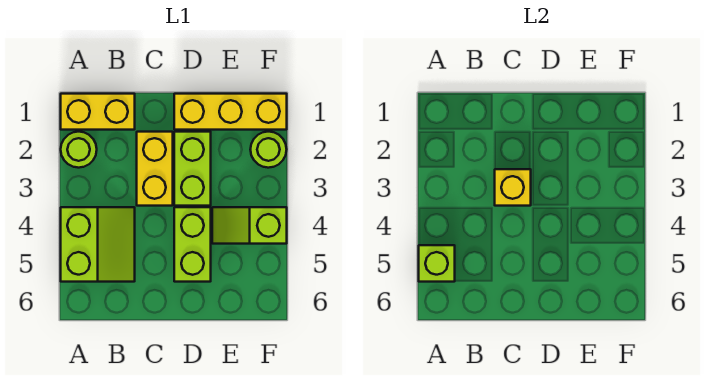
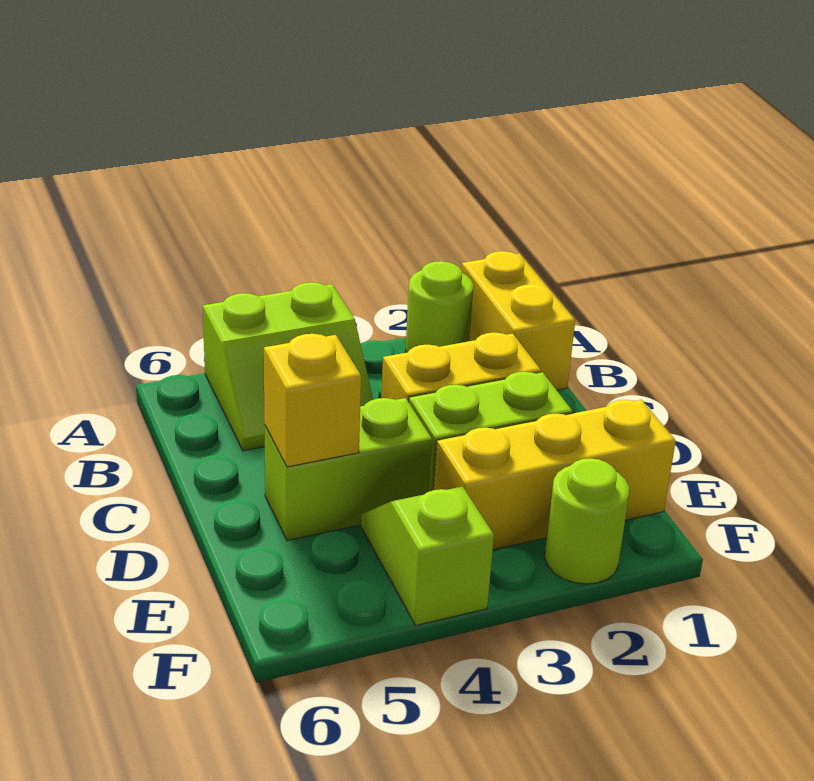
lime brick A5 level 2 -> none
yellow brick C3 level 2 -> yellow brick D5 level 2
yellow brick D1:F1 level 1 -> yellow brick E1:E3 level 1

